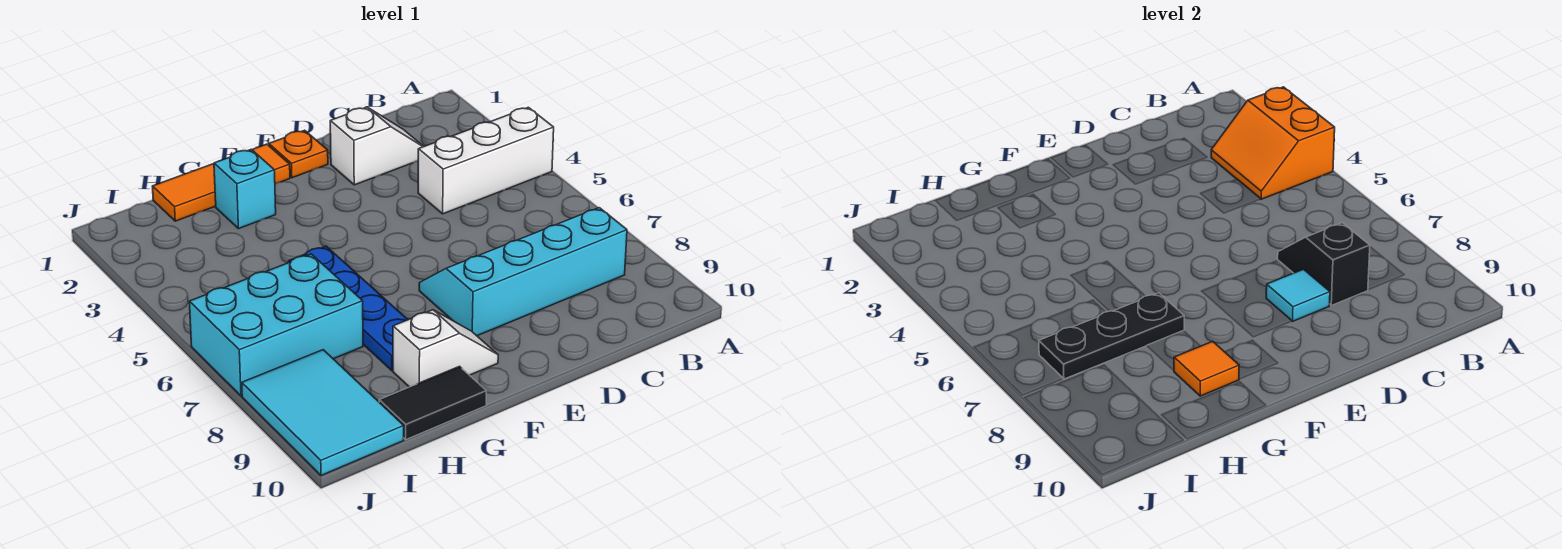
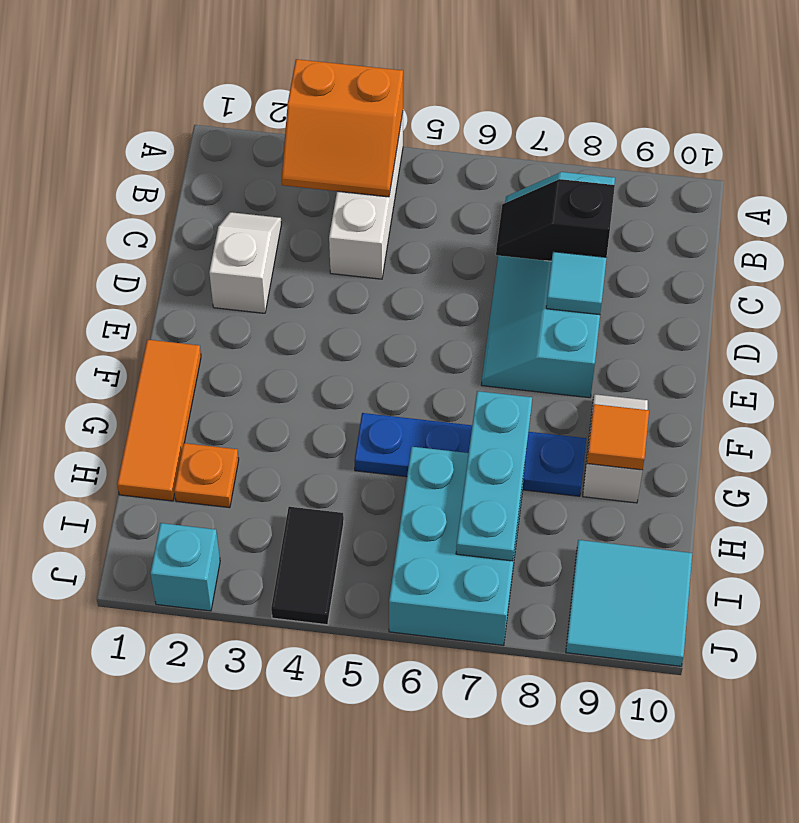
orange plate E1 level 1 -> orange plate H2 level 1
cyan brick G2 level 1 -> cyan brick J2 level 1
black plate G7:I7 level 2 -> cyan plate G7:I7 level 2
black tile G10:H10 level 1 -> black tile I4:J4 level 1
cyan tile I8:J10 level 1 -> cyan tile I9:J10 level 1

